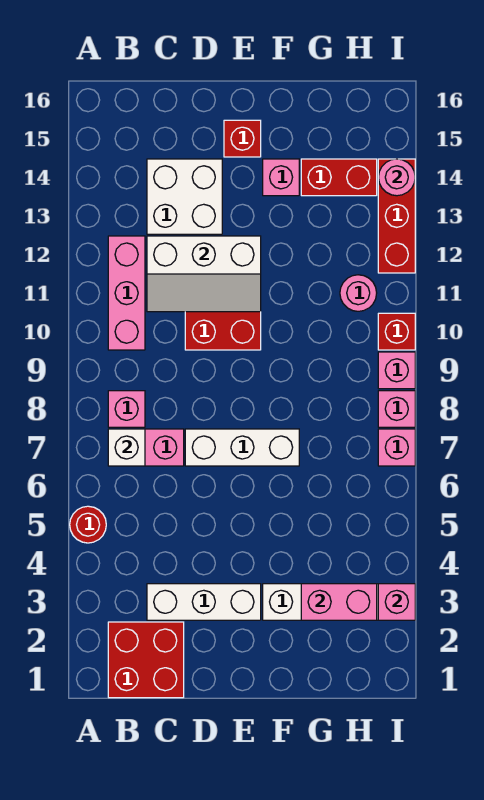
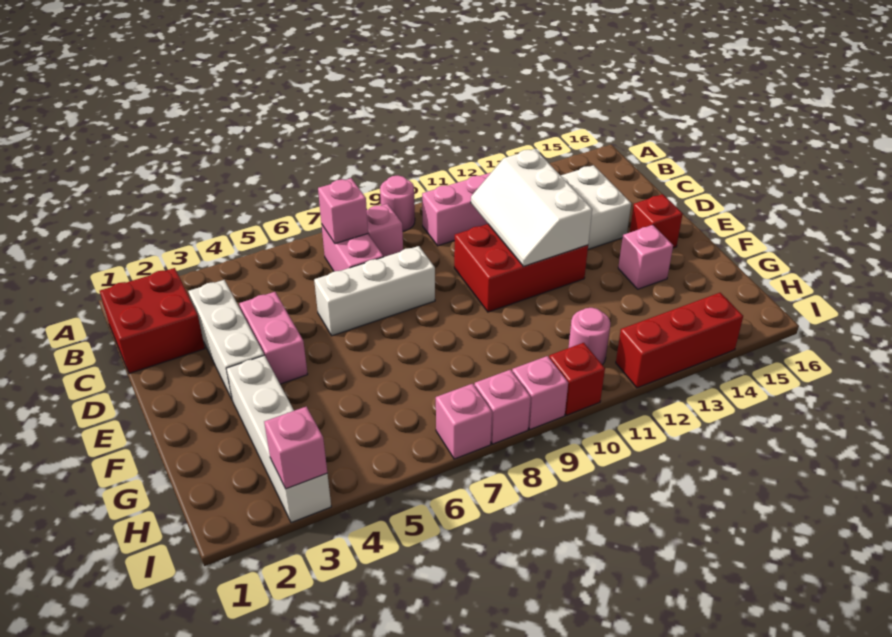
red round brick A5 level 1 -> none
white brick B7 level 2 -> pink brick B7 level 2
white brick D7:F7 level 1 -> white brick D6:D8 level 1
pink brick G3:H3 level 2 -> pink brick D4:E4 level 1
red brick G14:H14 level 1 -> none
pink round brick I14 level 2 -> pink round brick A9 level 1

